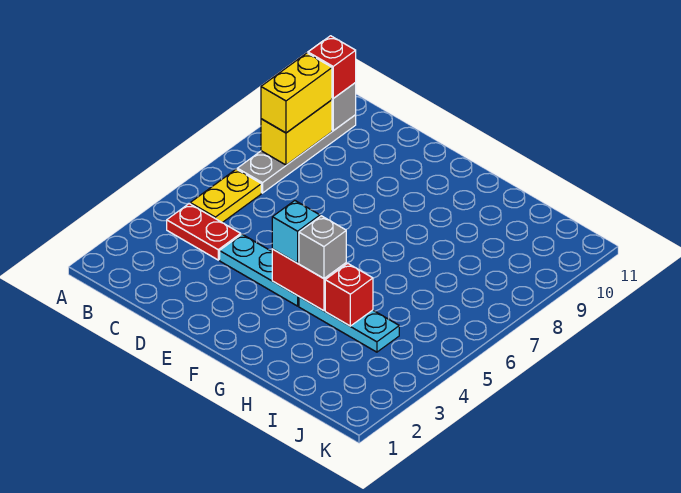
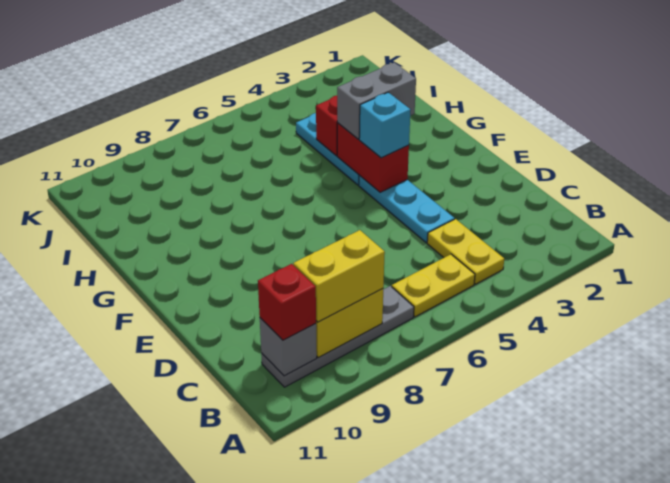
red plate B4:C4 level 1 -> yellow plate B4:C4 level 1
grey brick G4 level 3 -> grey brick G3:G4 level 3

